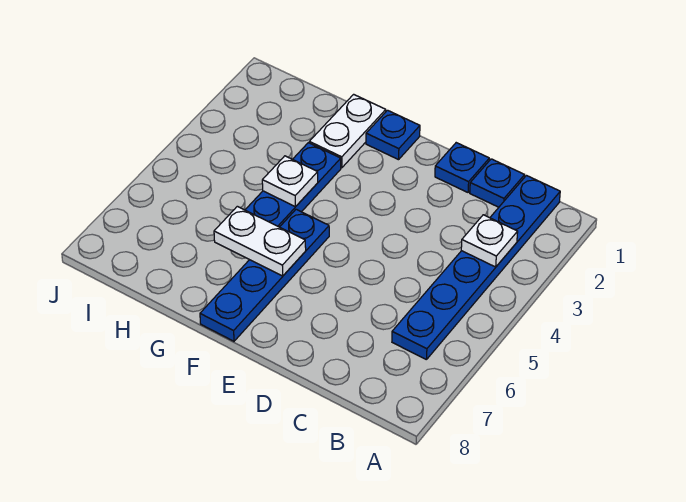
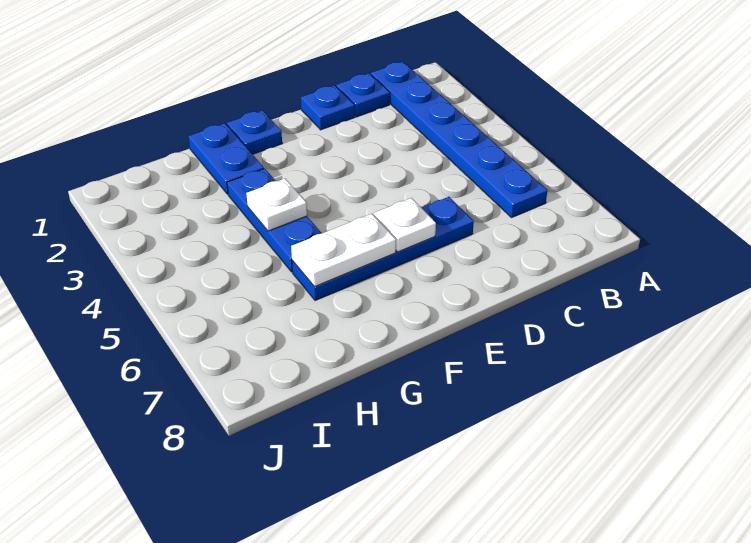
white plate B3 level 2 -> white plate E6 level 2
blue plate F5:F8 level 1 -> blue plate D6:G6 level 1
white plate G1:G2 level 1 -> blue plate G1:G2 level 1

